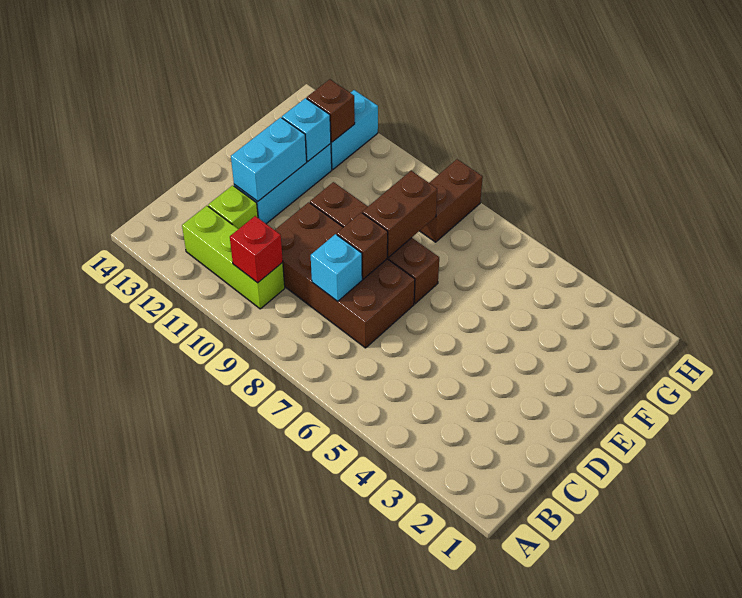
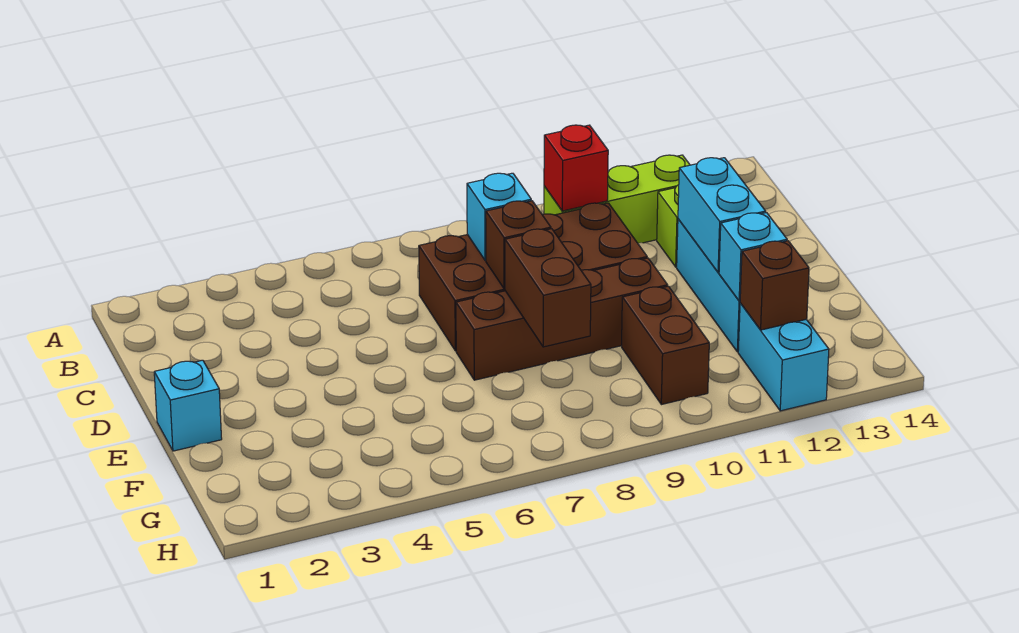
none -> cyan brick E1 level 1
brown brick G8:H8 level 1 -> brown brick F10:G10 level 1

